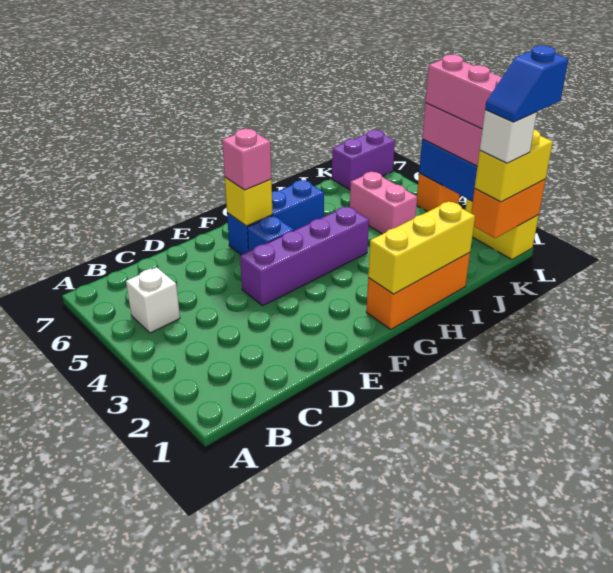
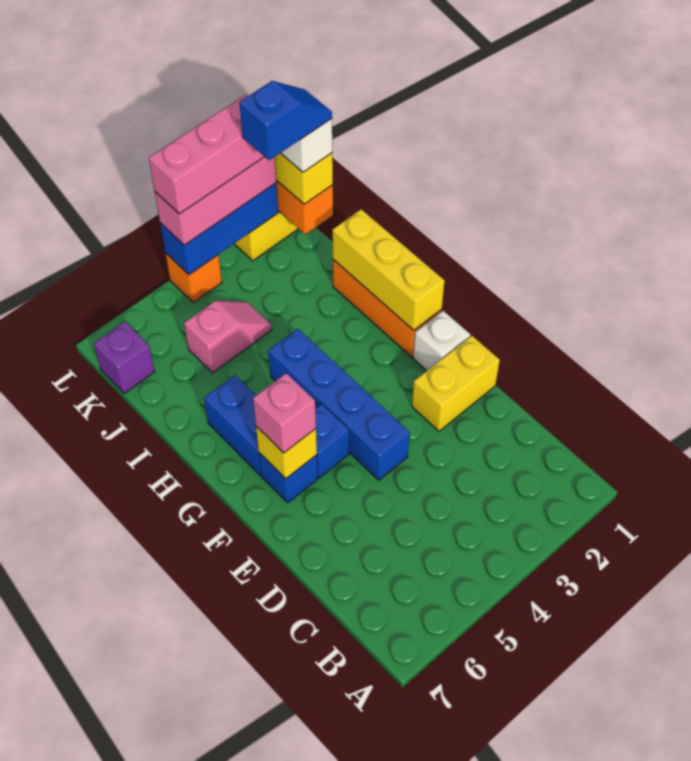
white brick B5 level 1 -> white brick F1 level 1
none -> yellow brick E1:E2 level 1
purple brick E4:H4 level 1 -> blue brick E4:H4 level 1
pink brick J4:J5 level 1 -> pink slope J4:J5 level 1 top 5
blue slope K1:L1 level 5 top L -> blue slope K1:K2 level 5 top 2
purple brick K7:L7 level 1 -> purple brick K7 level 1

